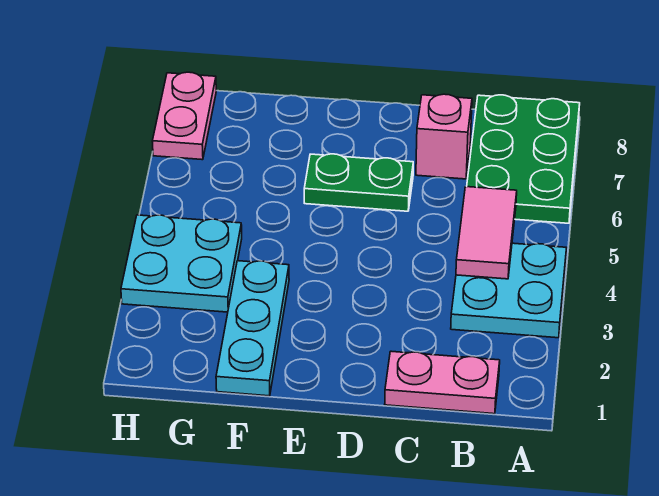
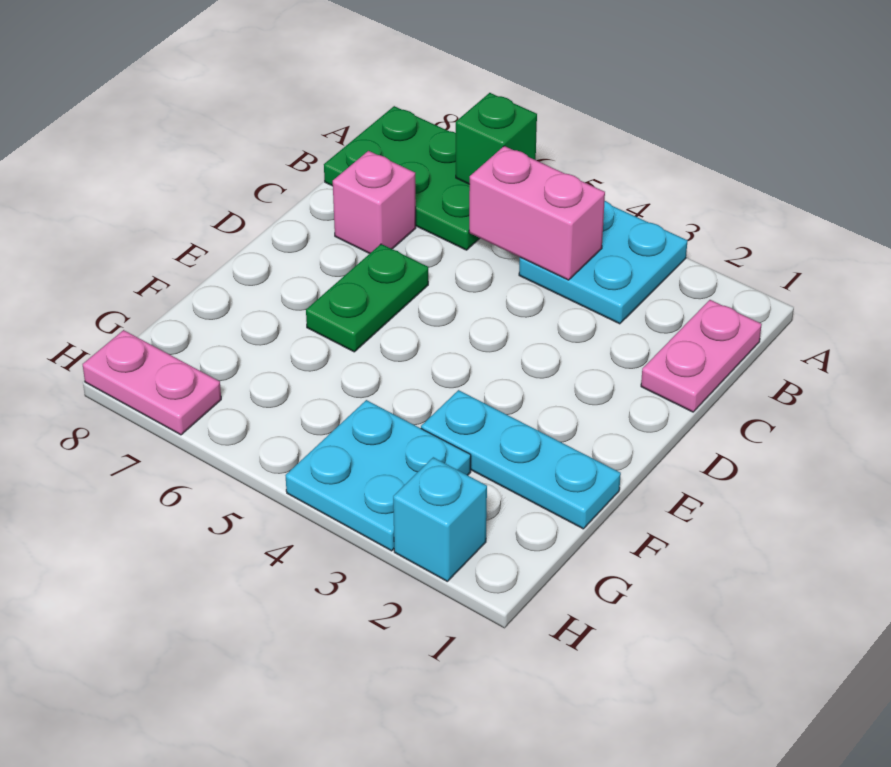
none -> green brick A6 level 2
pink tile B4:B5 level 2 -> pink brick B4:B5 level 2
none -> cyan brick H2 level 1

